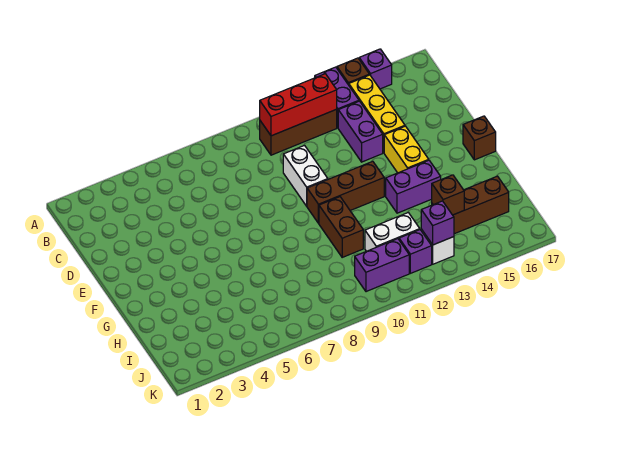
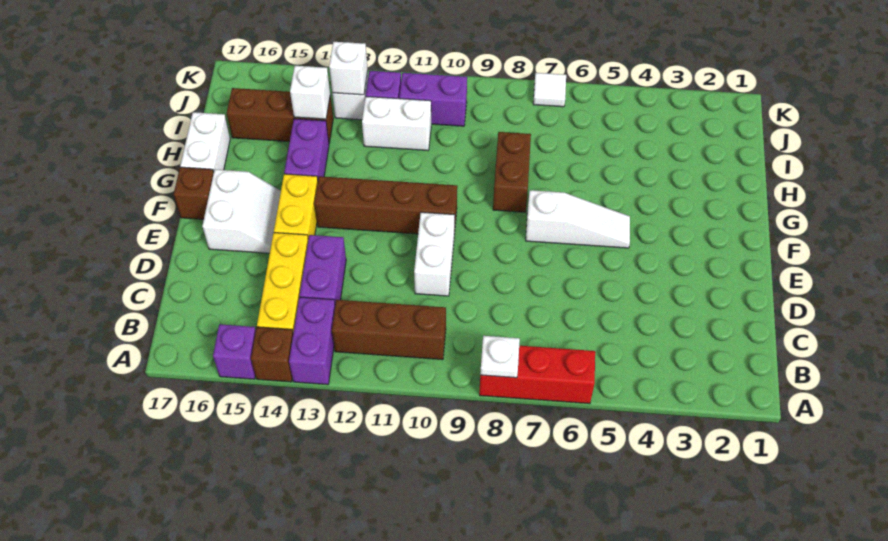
none -> white plate A8 level 2
red brick B10:B12 level 2 -> red brick A6:A8 level 1
none -> white slope E15:F16 level 1 top 16
none -> white slope F5:F7 level 1 top 7
brown brick F10:F12 level 1 -> brown brick F10:F13 level 1
brown brick G10:H10 level 1 -> brown brick G8:H8 level 1
purple brick G13:G14 level 1 -> purple brick G14:H14 level 1
none -> white brick G17:H17 level 1
brown brick I14 level 2 -> white brick I14 level 2
purple brick J13 level 2 -> white brick J13 level 2
none -> white tile K7 level 1

